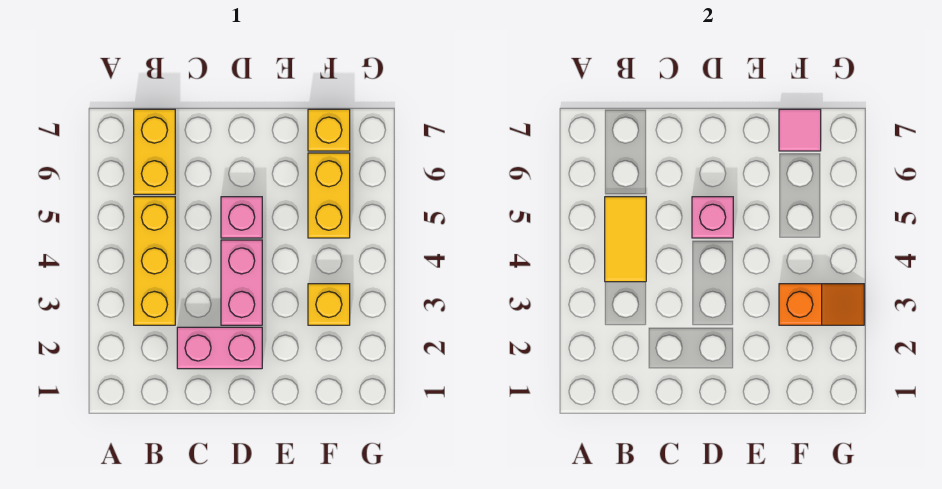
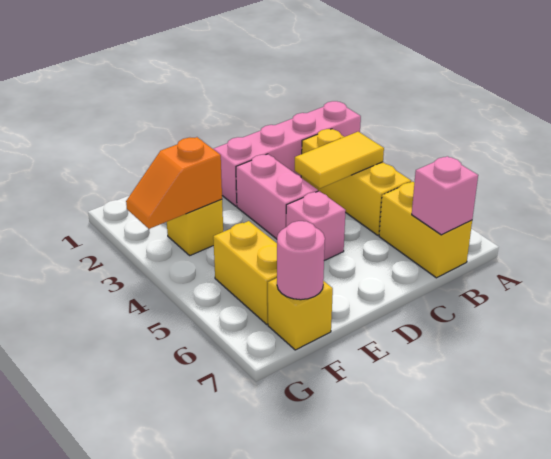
yellow tile B4:B5 level 2 -> yellow tile B4:C4 level 2
pink brick C2:D2 level 1 -> pink brick A2:D2 level 1
pink brick D5 level 2 -> pink brick B7 level 2
pink tile F7 level 2 -> pink round brick F7 level 2

